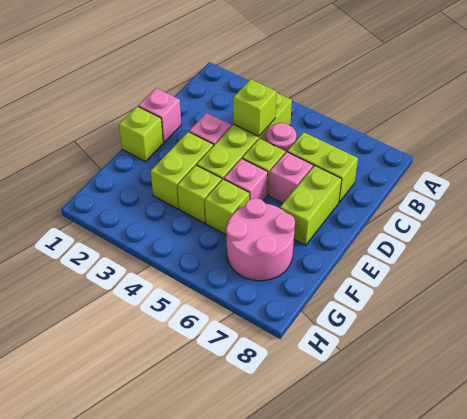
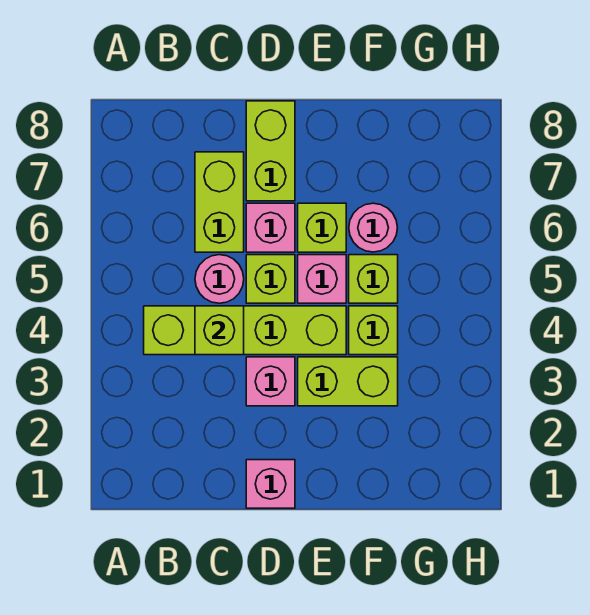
lime brick D7:E7 level 1 -> lime brick D7:D8 level 1
lime brick E1 level 1 -> lime brick E6 level 1
pink round brick F6:G7 level 1 -> pink round brick F6 level 1

